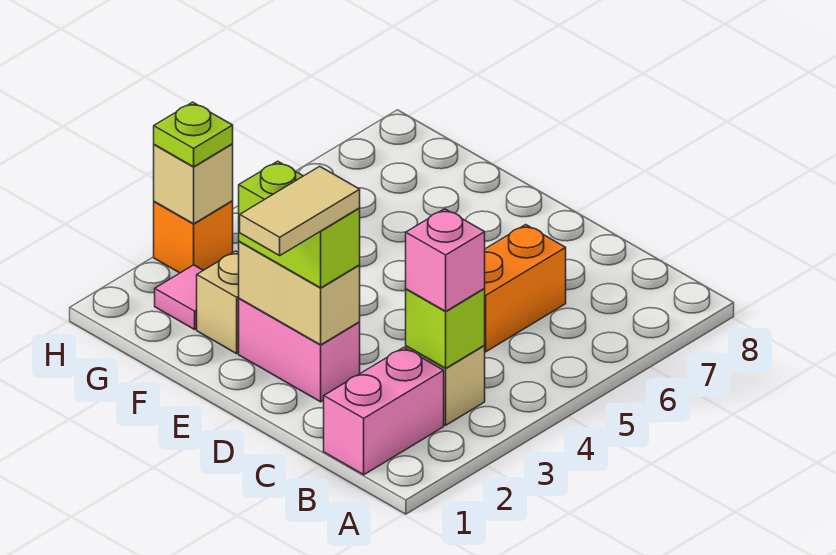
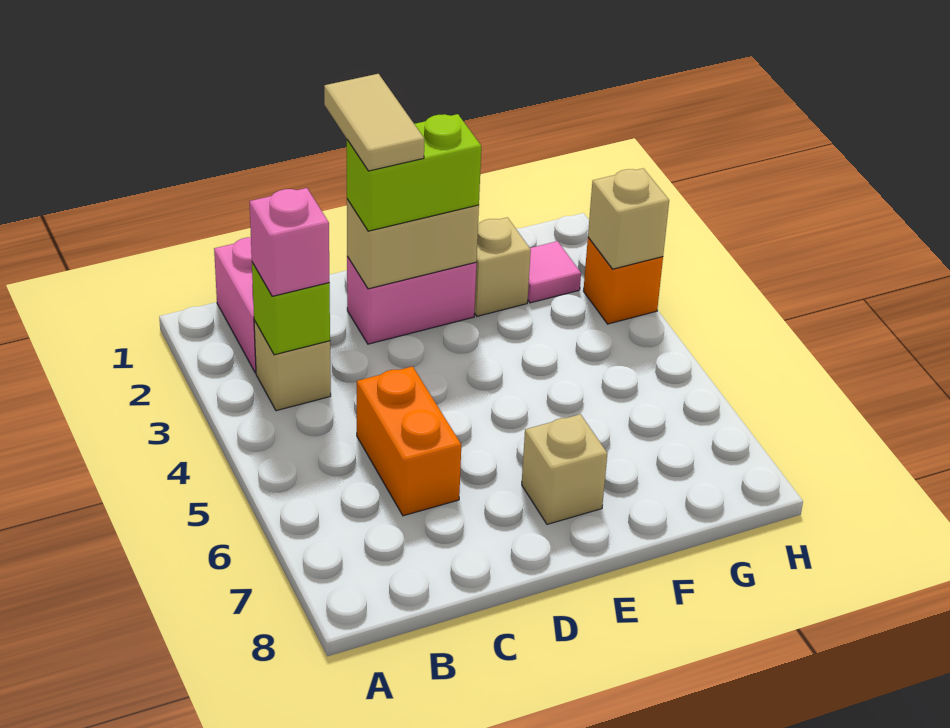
none -> tan brick E7 level 1
lime plate H3 level 3 -> none

